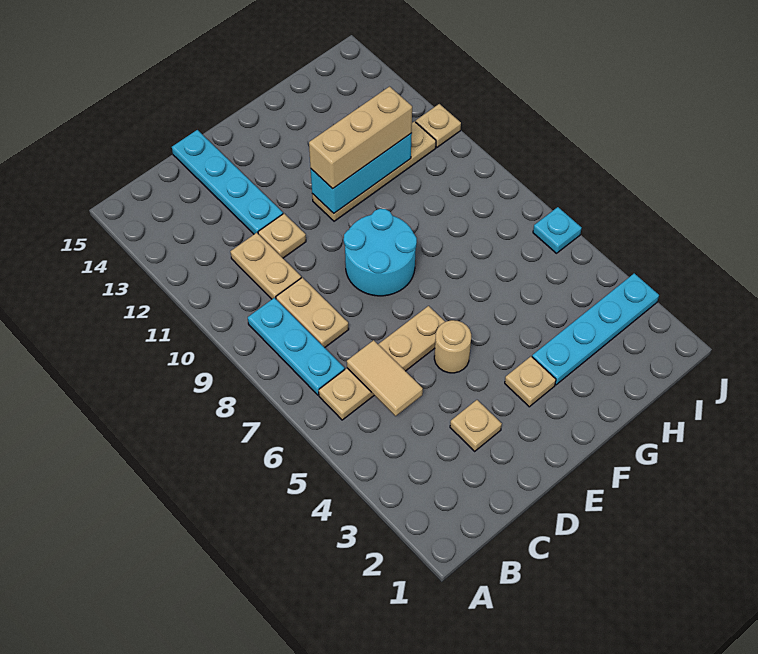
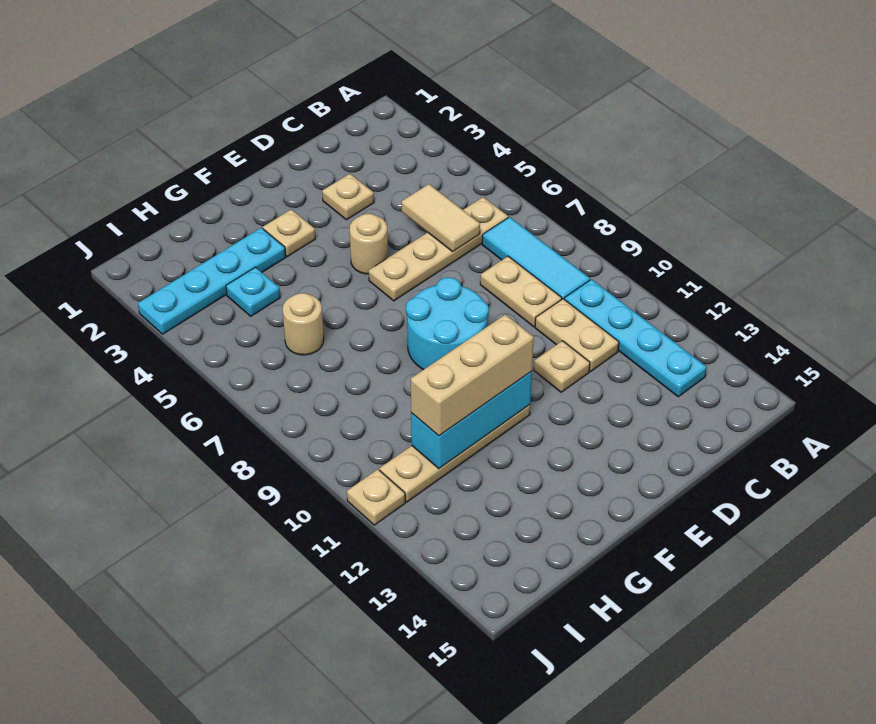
cyan plate B7:B9 level 1 -> cyan tile B7:B9 level 1
cyan plate D12:D15 level 1 -> cyan plate B10:B13 level 1
none -> tan round brick H6 level 1
cyan plate J6 level 1 -> cyan plate H4 level 1

